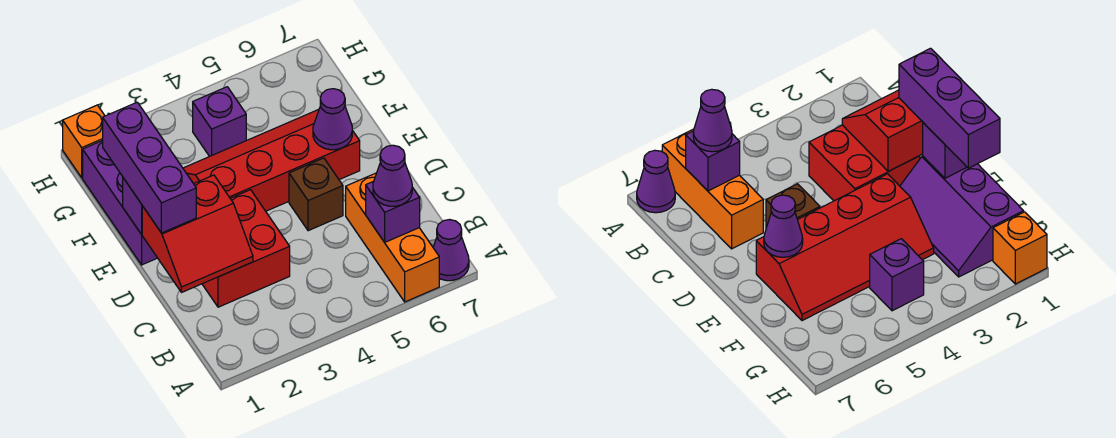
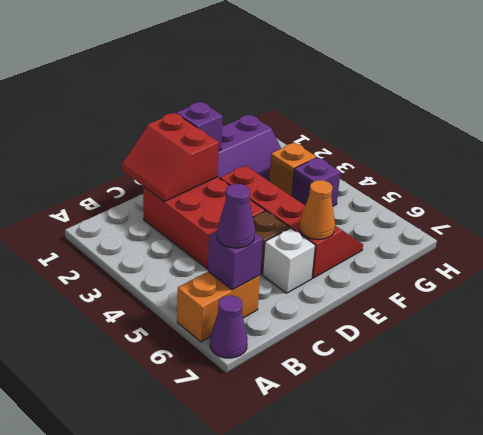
orange brick A6:C6 level 1 -> orange brick A6:B6 level 1
red brick C2:D3 level 1 -> red brick C2:D4 level 1
purple brick D1:F1 level 3 -> none
none -> white brick D6 level 1
purple cone E6 level 2 -> orange cone E6 level 2
orange brick H1 level 1 -> orange brick G3 level 1

